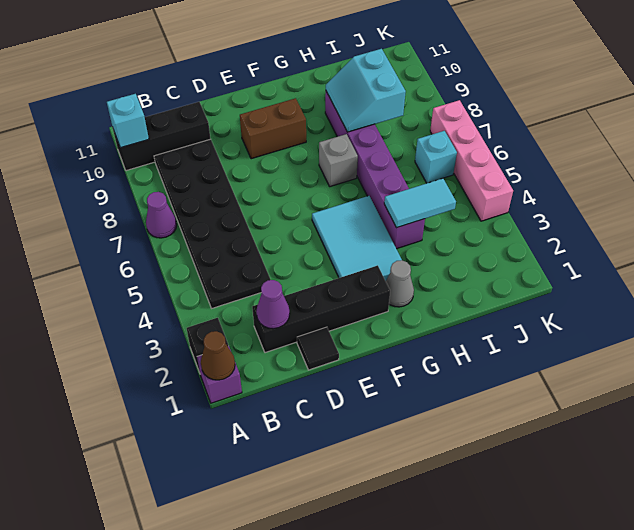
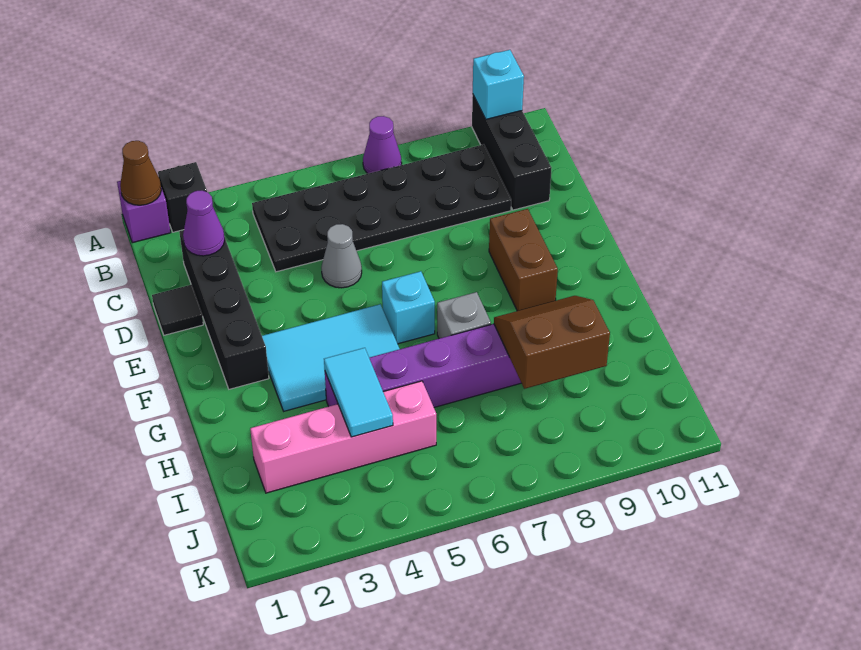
grey cone G2 level 1 -> grey cone D5 level 1
cyan slope H8:I9 level 2 top I -> brown slope H8:I9 level 2 top I
cyan brick J6 level 1 -> cyan brick F6 level 1
pink brick K4:K7 level 1 -> pink brick I2:I5 level 1

